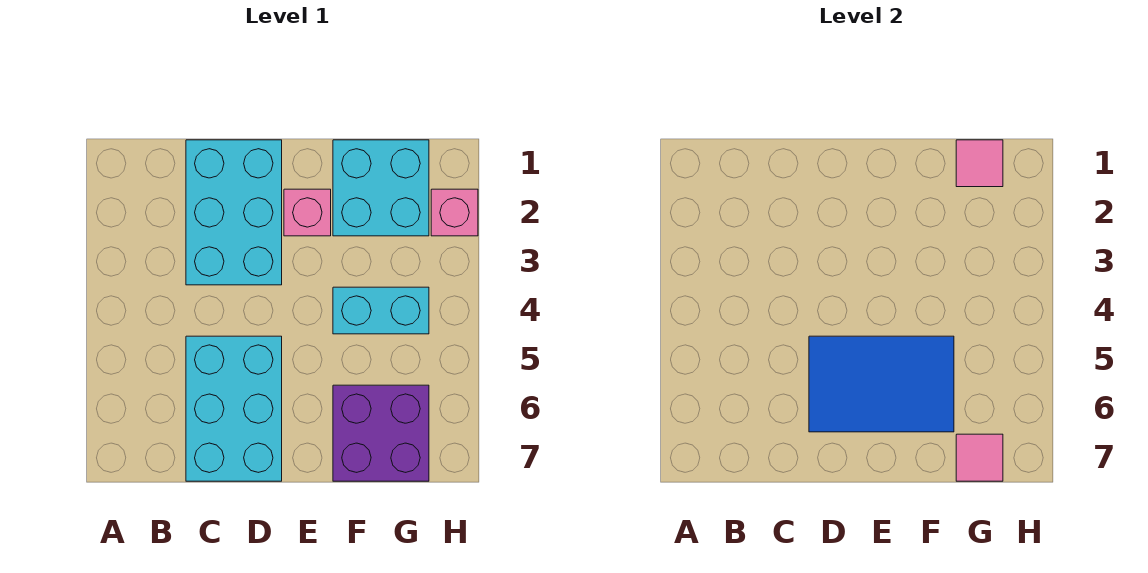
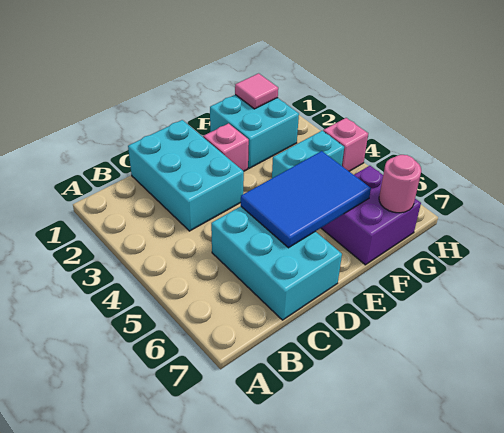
pink tile G7 level 2 -> pink round brick G7 level 2
pink brick H2 level 1 -> pink brick H4 level 1

